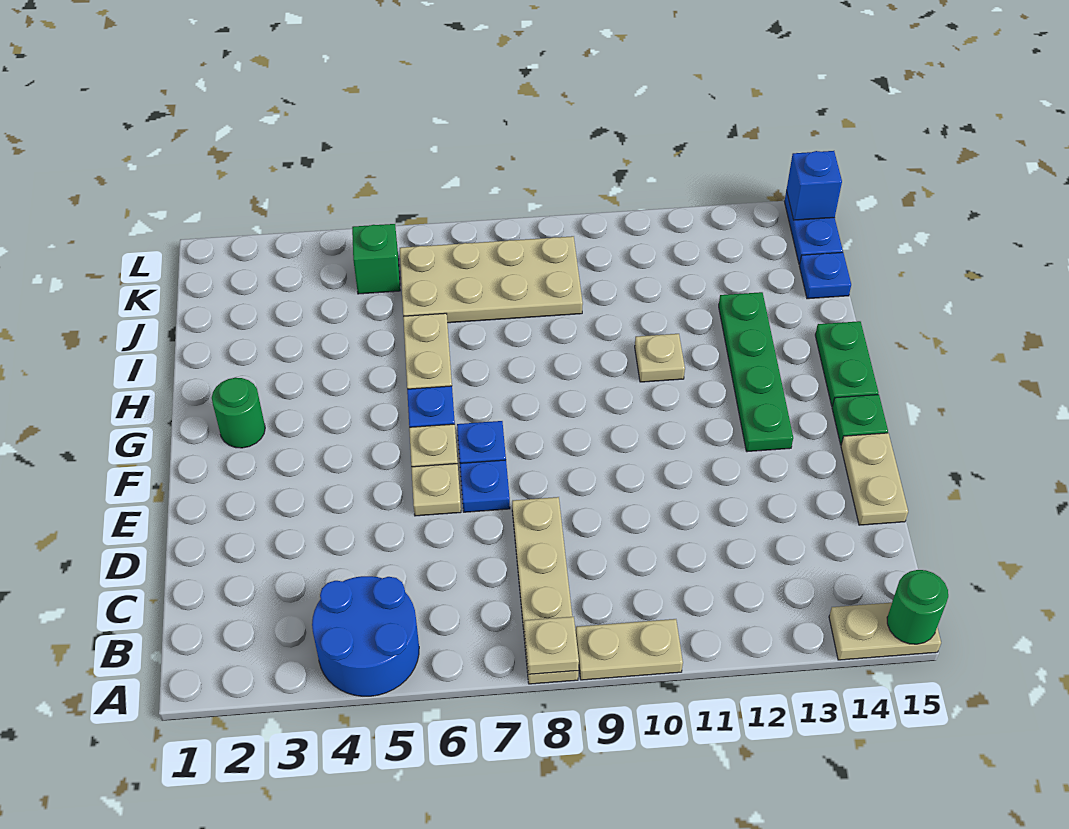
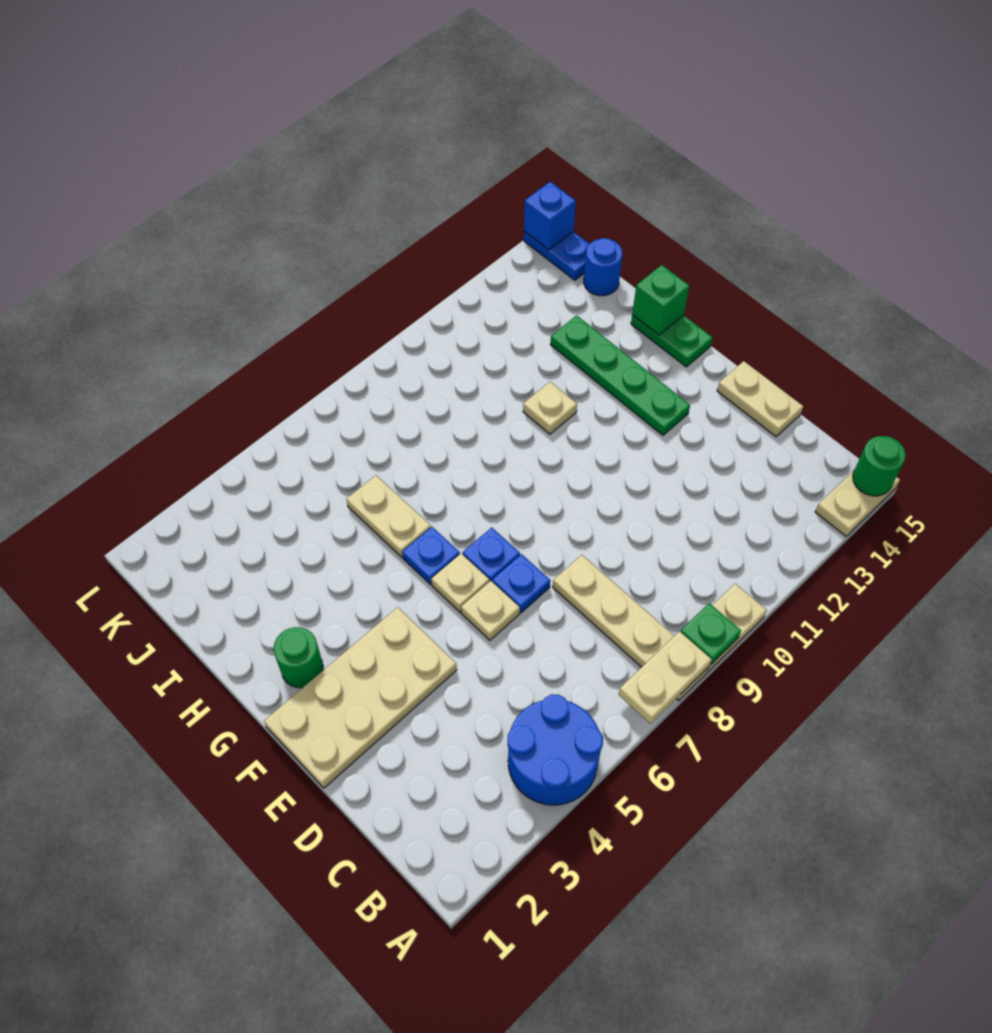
tan plate A8 level 2 -> tan plate A7:A8 level 2
green plate F15 level 1 -> green plate A9 level 2
tan plate J6:K9 level 1 -> tan plate E1:F4 level 1
blue plate J15 level 1 -> blue round brick J15 level 1
green brick K5 level 1 -> green brick H15 level 2

